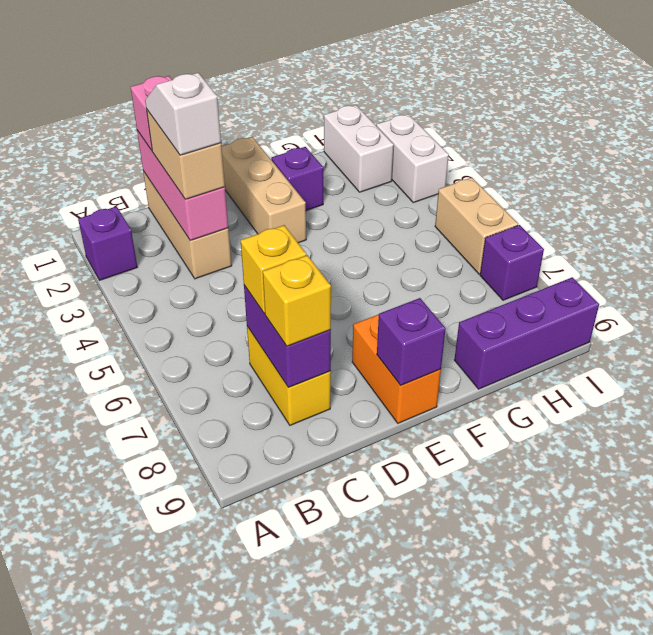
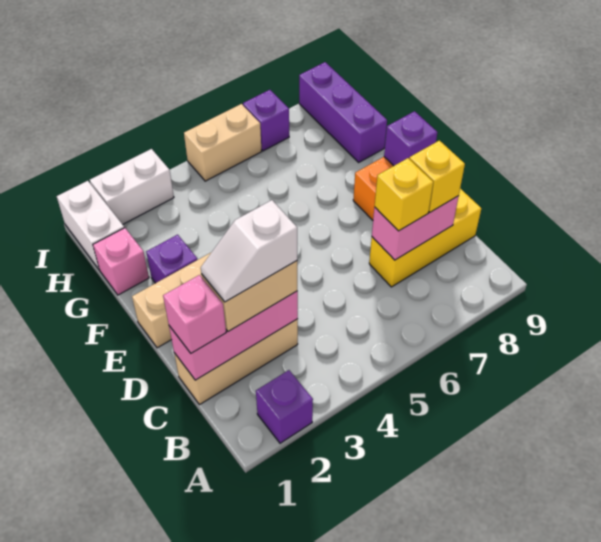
yellow brick C7:C8 level 1 -> yellow brick C7:C9 level 1
purple brick C7:C8 level 2 -> pink brick C7:C8 level 2
none -> pink brick G1 level 1
white brick H1:H2 level 1 -> white brick H1:I1 level 1

